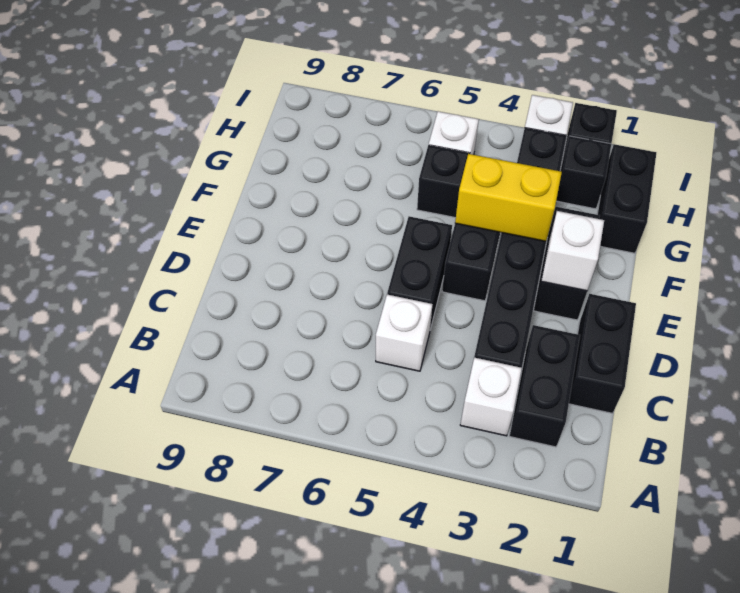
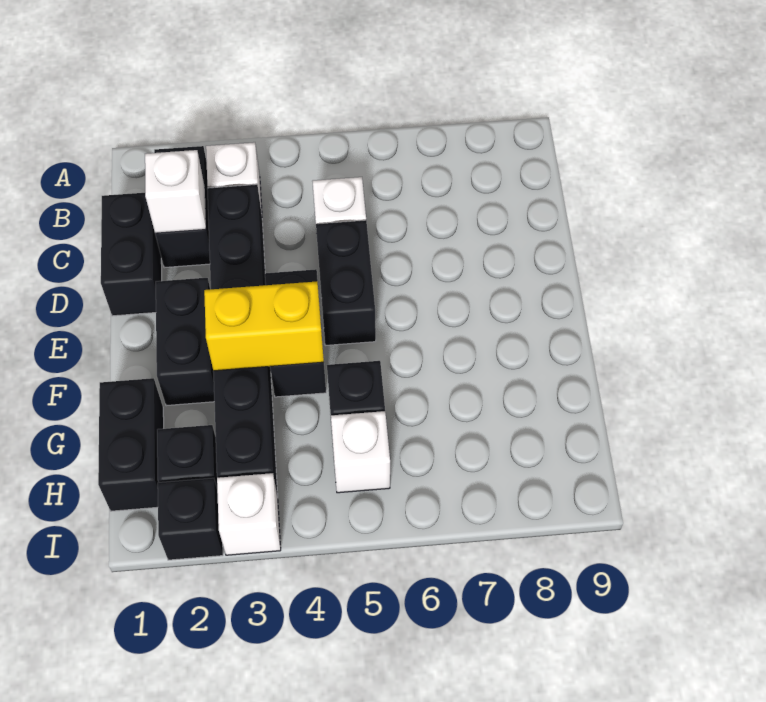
white brick E2 level 2 -> white brick C2 level 2

